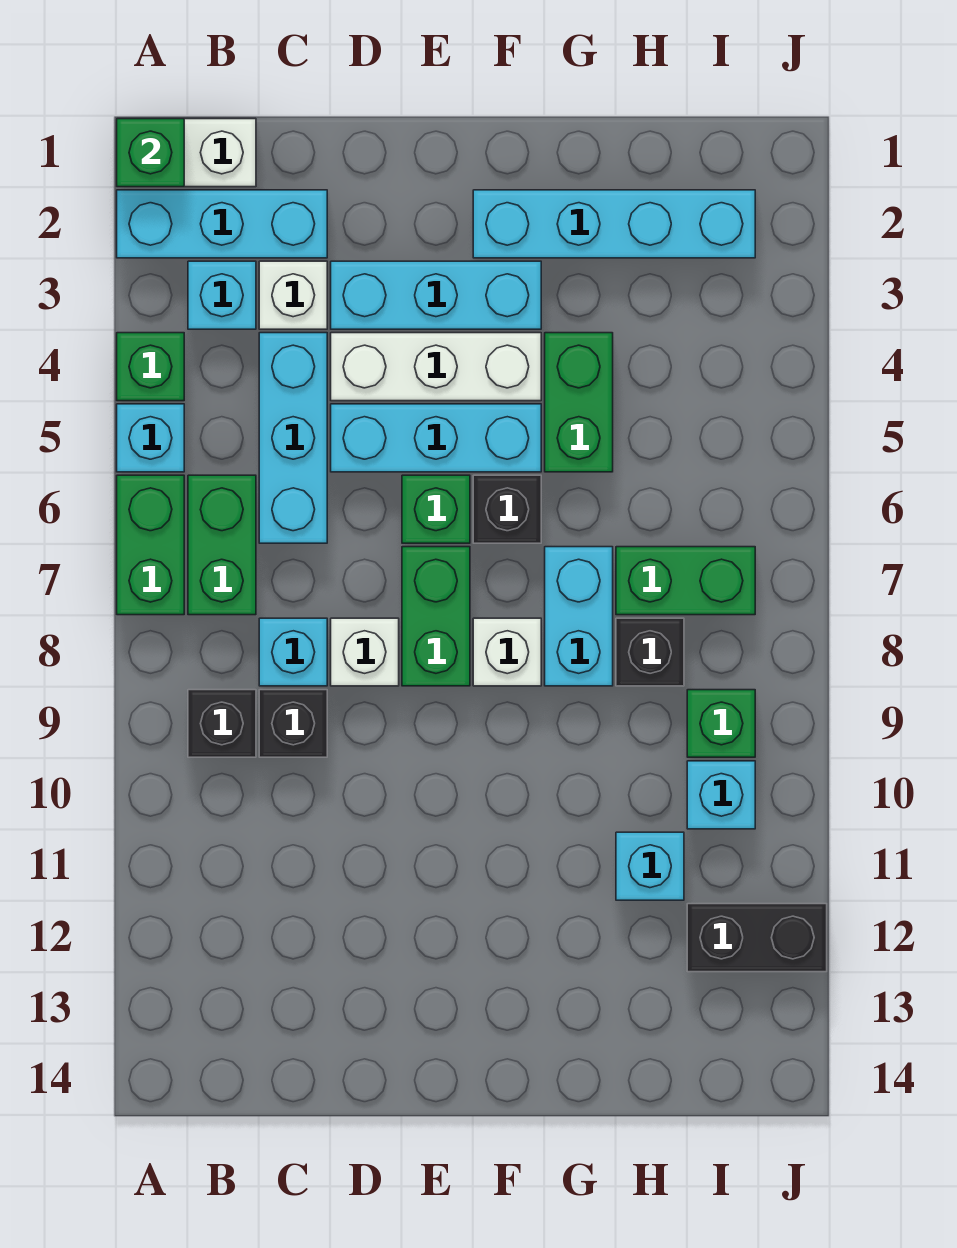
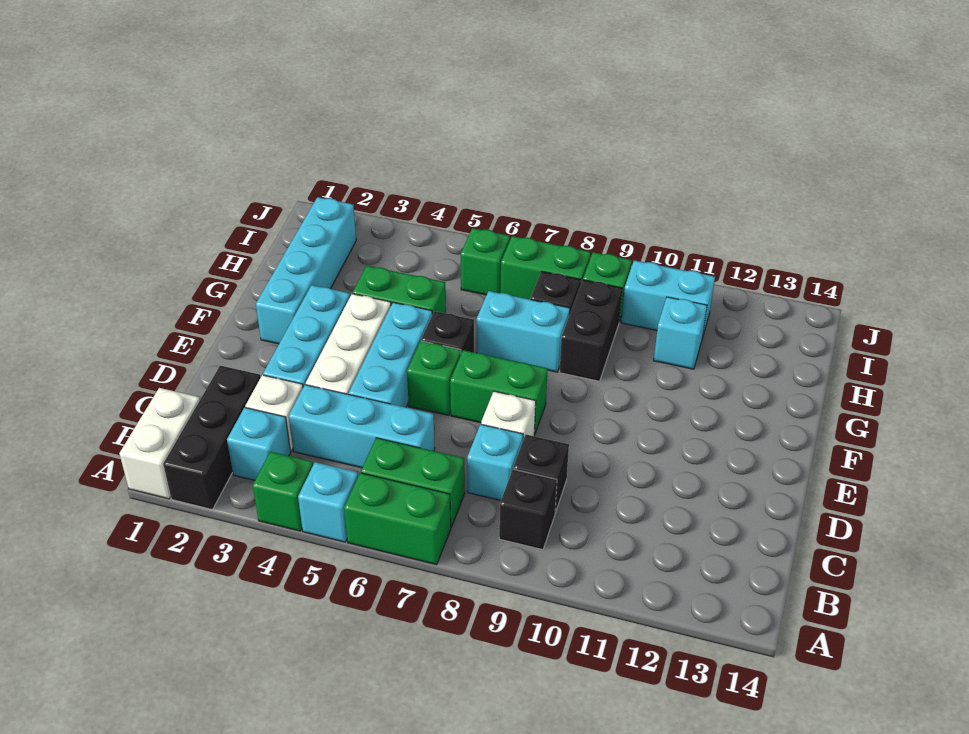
green brick A1 level 2 -> green brick I6 level 1
cyan brick A2:C2 level 1 -> black brick A2:C2 level 1
white brick F8 level 1 -> none
green brick H7:I7 level 1 -> green brick I7:I8 level 1
cyan brick I10 level 1 -> cyan brick I10:I11 level 1
black brick I12:J12 level 1 -> black brick G9:H9 level 1

